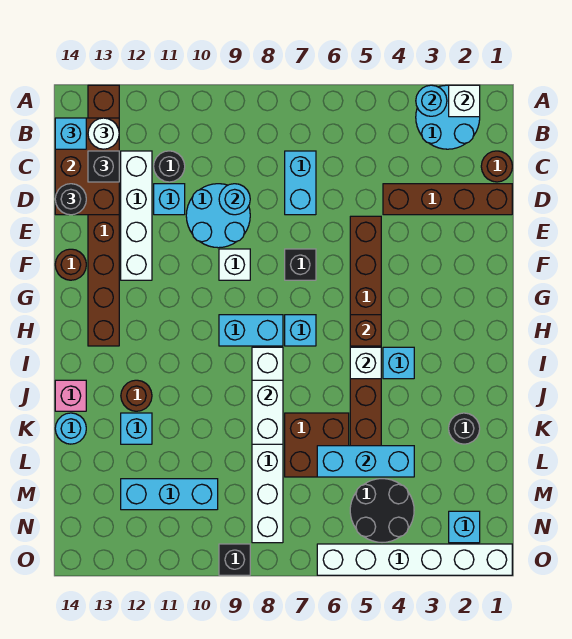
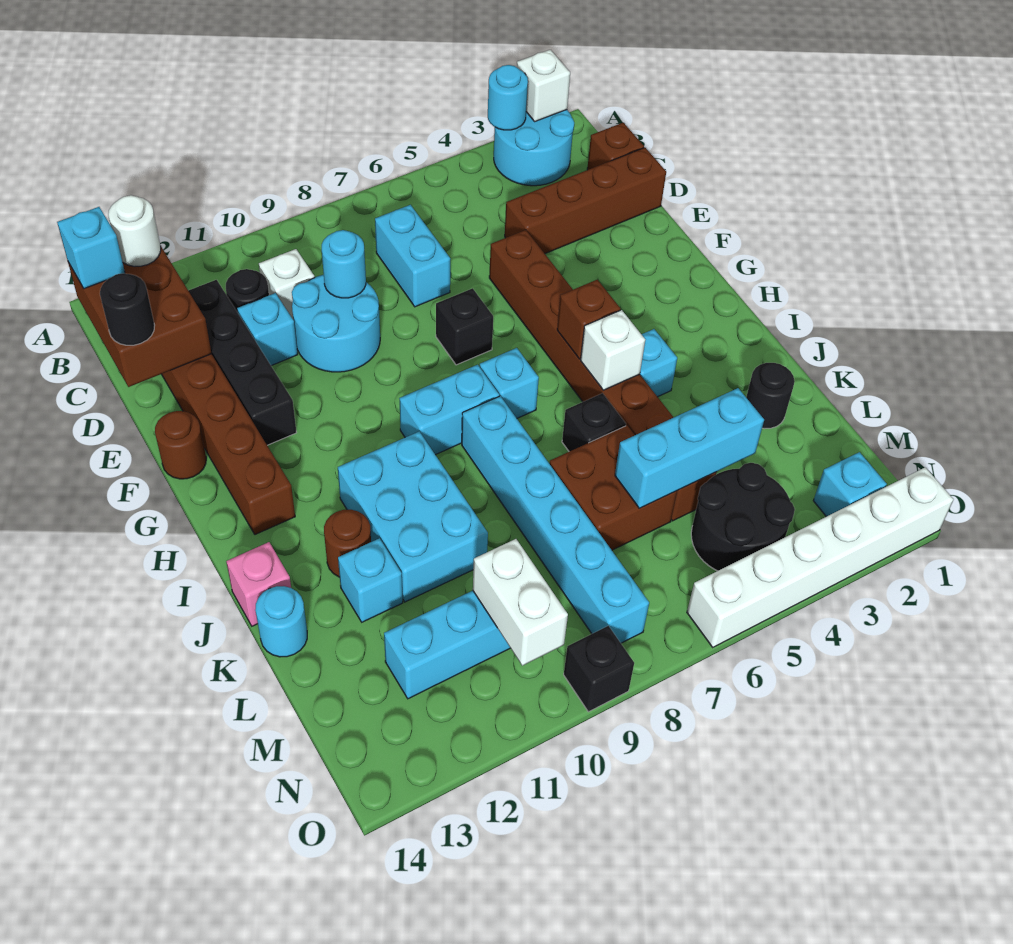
brown round brick C1 level 1 -> brown brick C1 level 1
white brick C12:F12 level 1 -> black brick C12:F12 level 1
black brick C13 level 3 -> black brick J6 level 1
white brick F9 level 1 -> white brick C10 level 1
white brick I8:N8 level 1 -> cyan brick I8:N8 level 1
none -> cyan brick I10:K11 level 1
white brick J8:K8 level 2 -> white brick M10:N10 level 2

